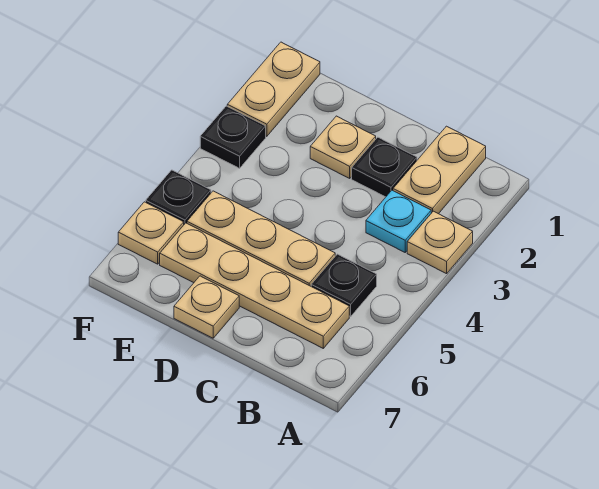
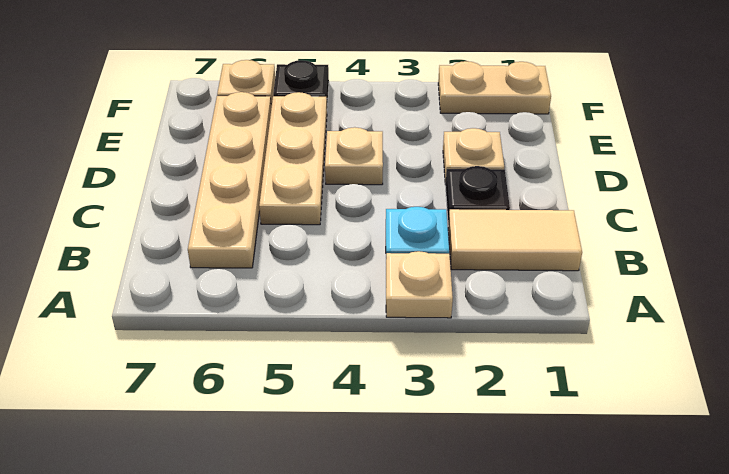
tan plate B1:B2 level 1 -> tan tile B1:B2 level 1
black plate B5 level 1 -> none
tan plate D7 level 1 -> tan plate D4 level 1
black plate F3 level 1 -> none

